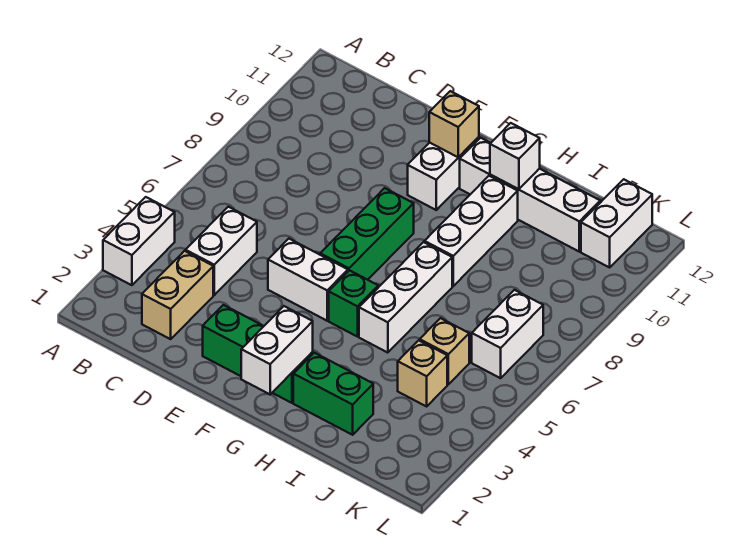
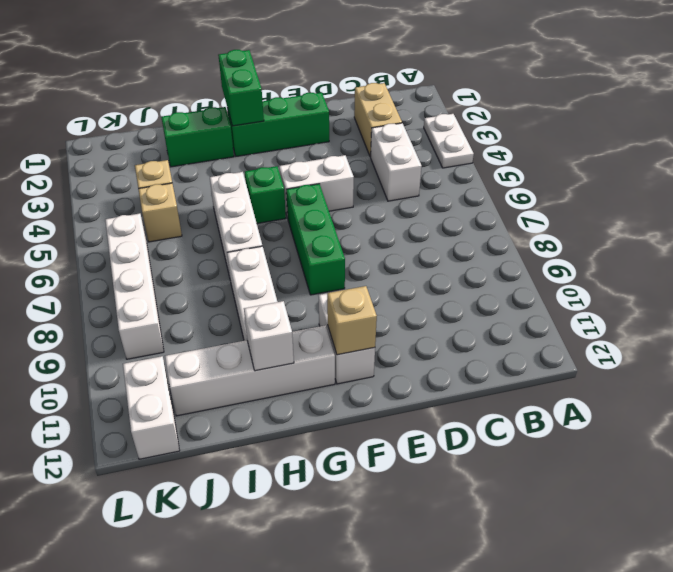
white brick A3:A4 level 1 -> white plate A3:A4 level 1
white brick G1:G2 level 2 -> green brick G1:G2 level 2
white brick K6:K7 level 1 -> white brick K6:K9 level 1

